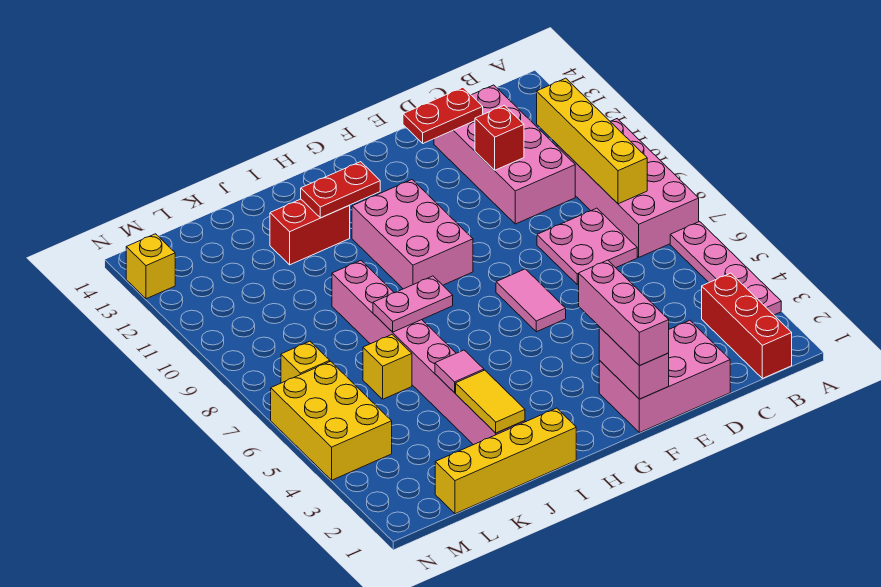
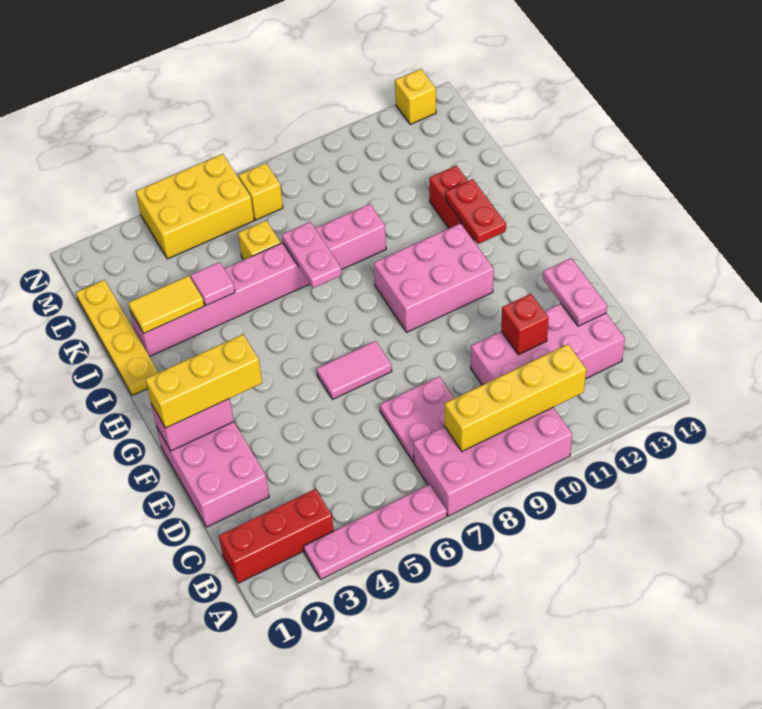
red plate D13:E13 level 2 -> pink plate D13:E13 level 2
pink brick F1:F3 level 3 -> yellow brick F1:F3 level 3
yellow brick I1:L1 level 1 -> yellow plate I1:L1 level 1

